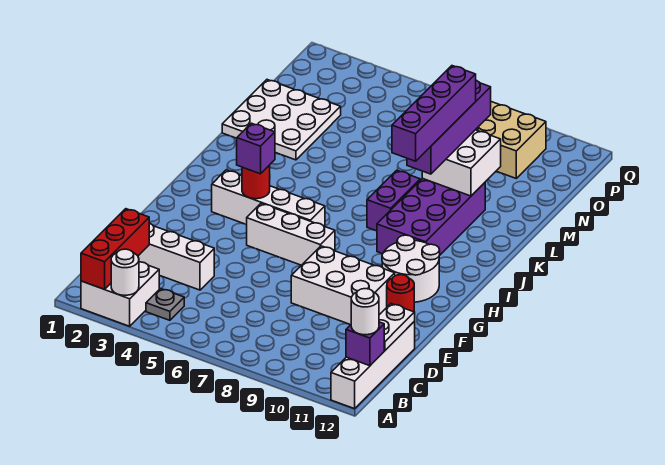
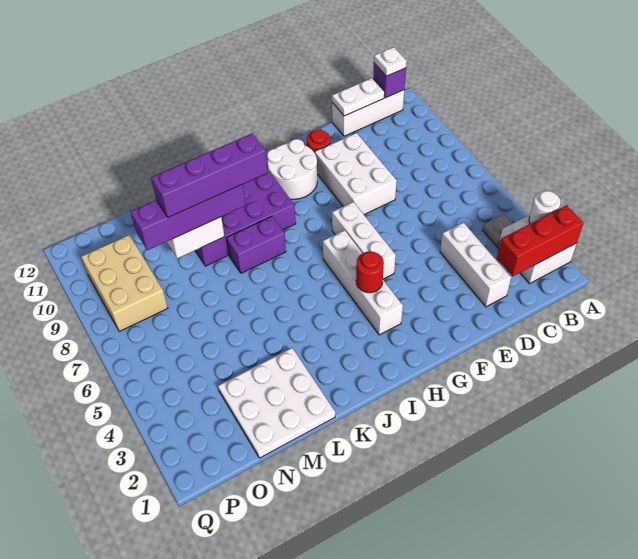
white brick A12:D12 level 1 -> white brick B12:D12 level 1
white round brick B12 level 3 -> white plate B12 level 3
purple brick H4 level 3 -> none

